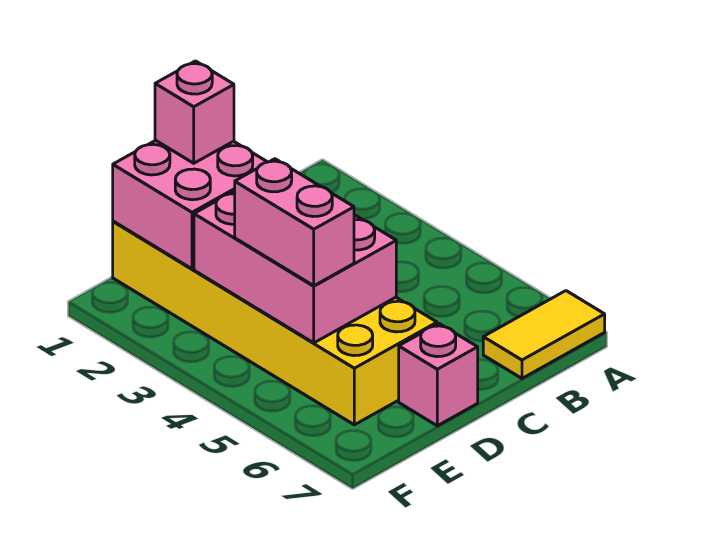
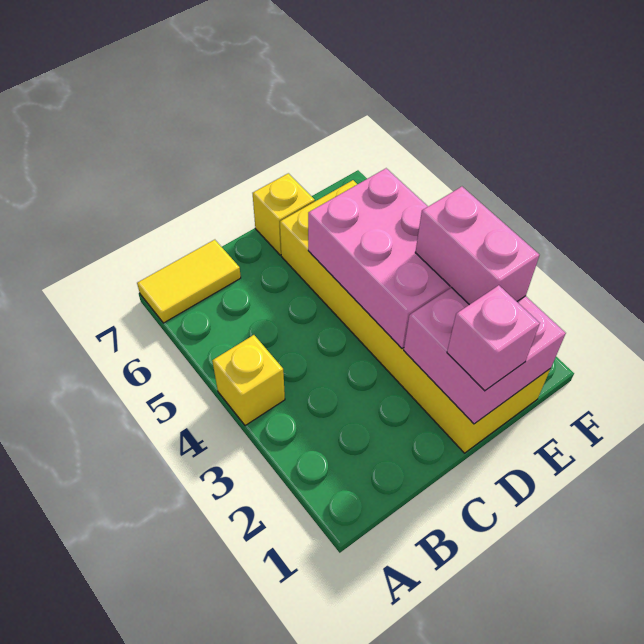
none -> yellow brick A4 level 1
pink brick D7 level 1 -> yellow brick D7 level 1
pink brick E4:E5 level 3 -> pink brick E2:E3 level 3

